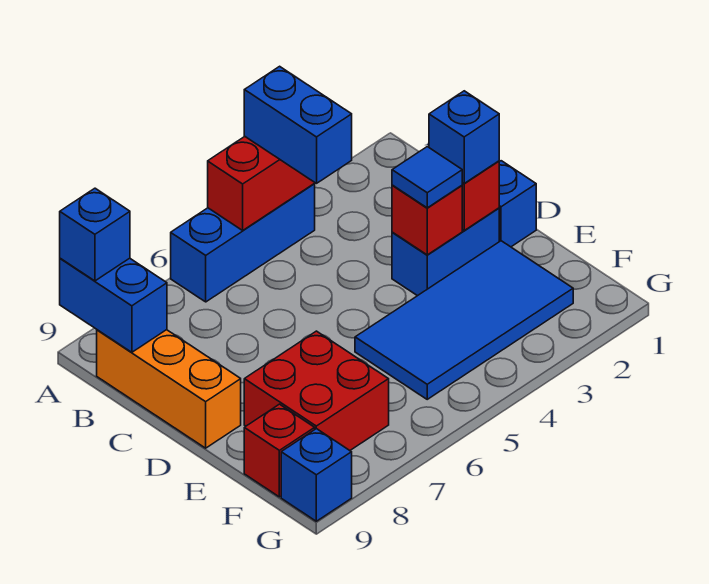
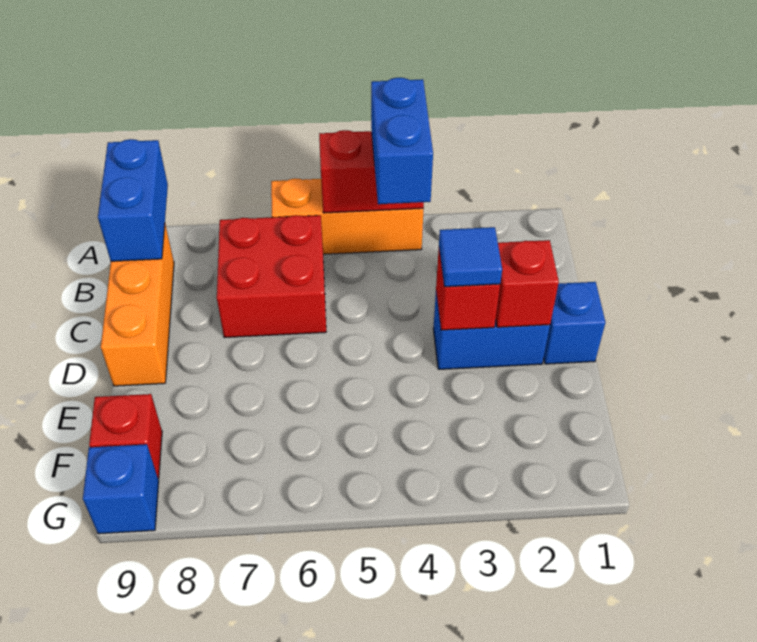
blue brick A4:A6 level 1 -> orange brick A4:A6 level 1
blue brick A9 level 3 -> none
blue brick D2 level 3 -> none
blue tile E2:F5 level 1 -> none
red brick E7:F8 level 1 -> red brick B6:C7 level 1

